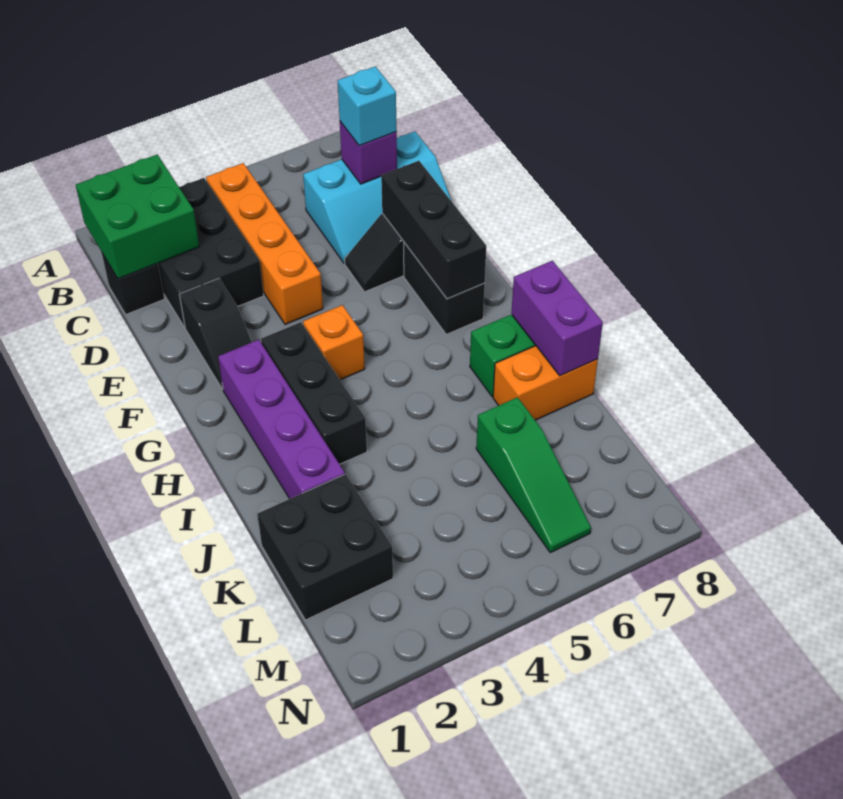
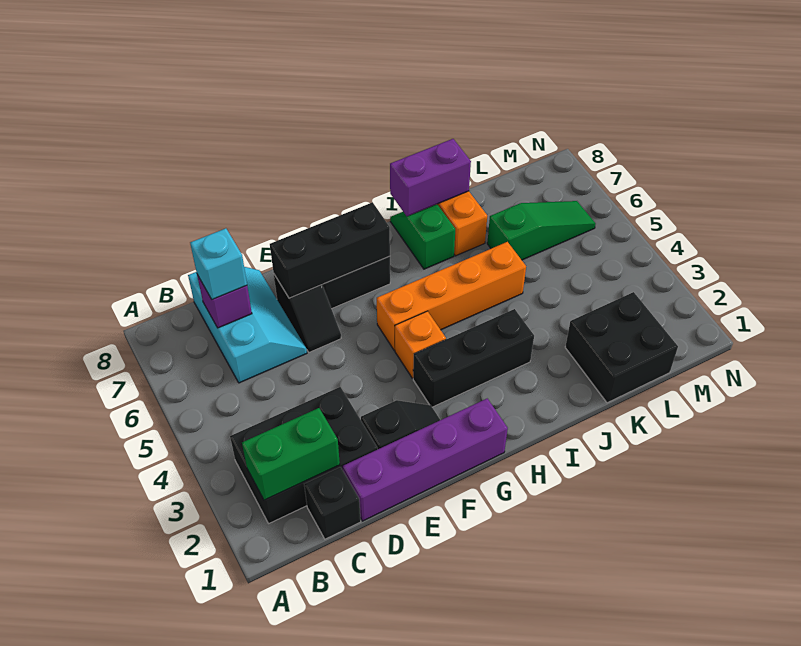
green brick B1:C2 level 2 -> green brick B2:C2 level 2
orange brick B4:E4 level 1 -> orange brick G5:J5 level 1
purple brick G2:J2 level 1 -> purple brick D1:G1 level 1

